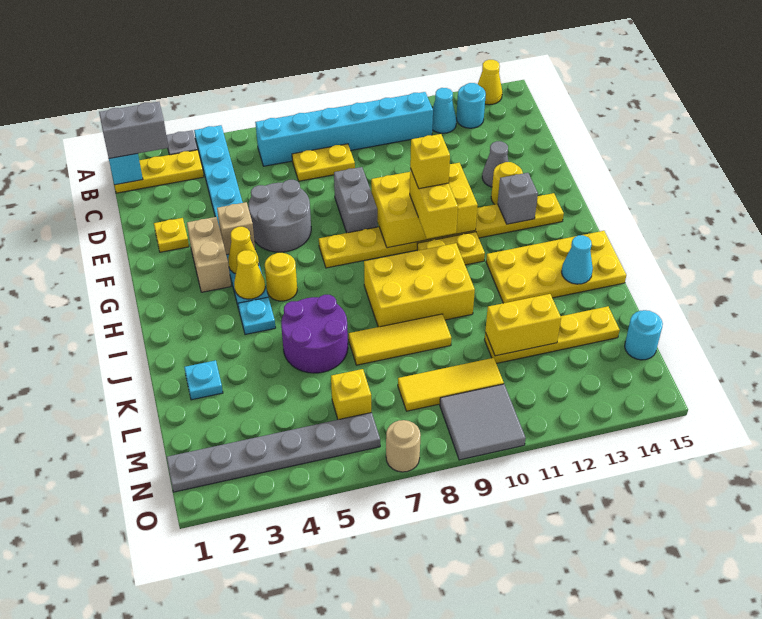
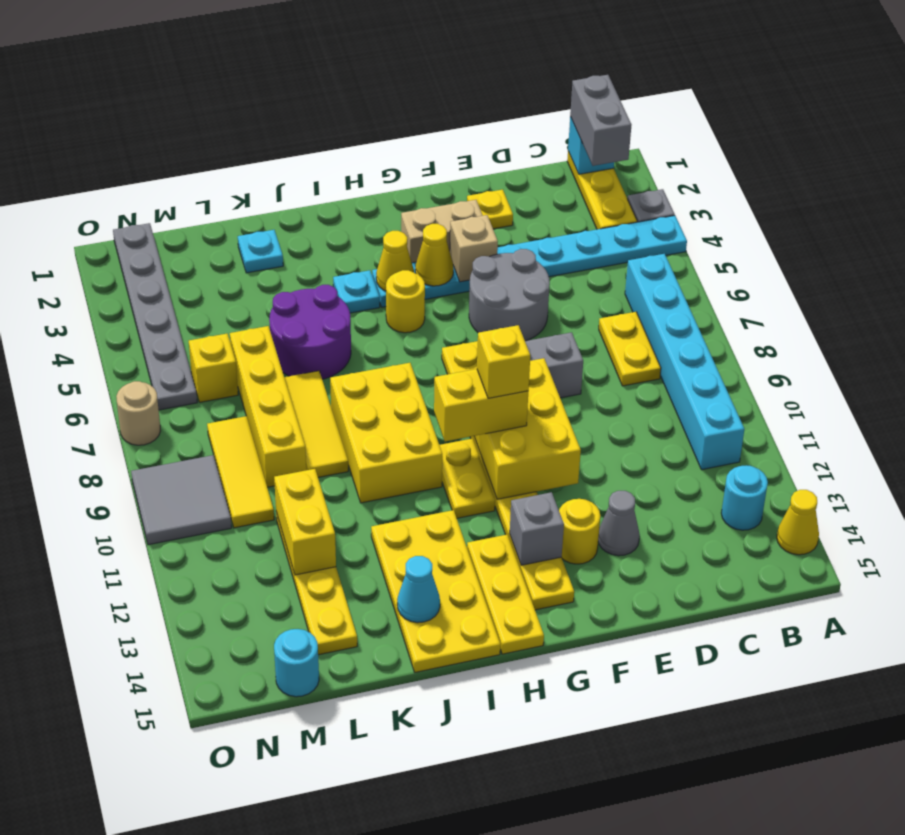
cyan cone B12 level 1 -> none
none -> yellow plate H13:H15 level 1
none -> yellow brick L6:L9 level 1

